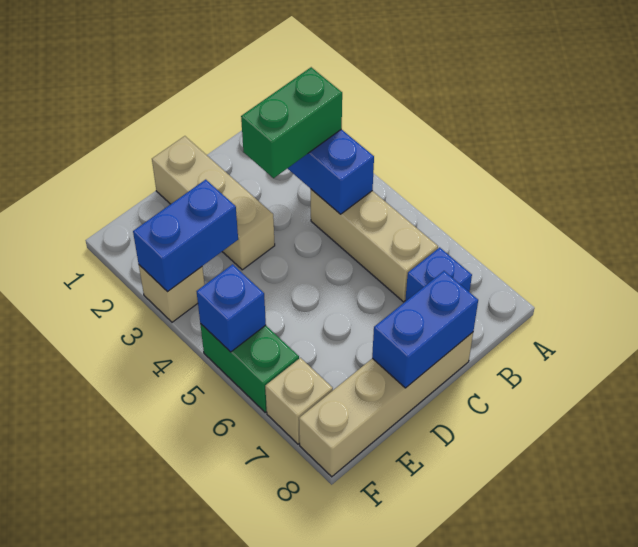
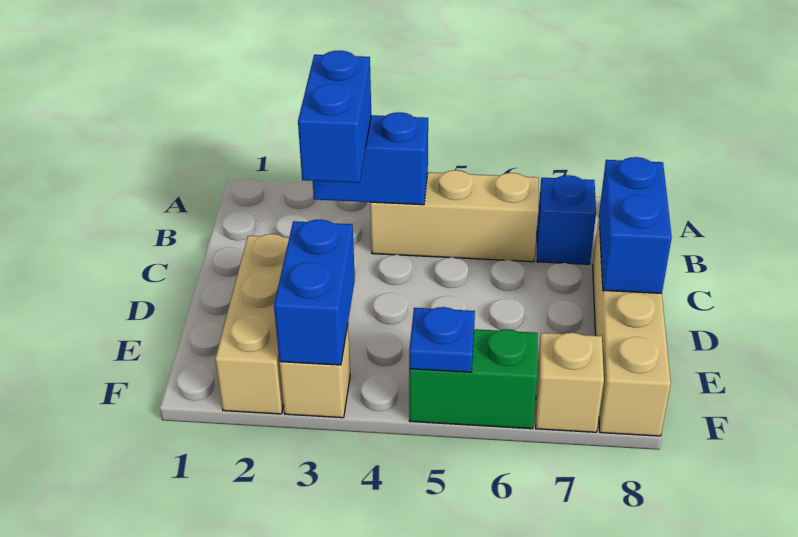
green brick B3:C3 level 3 -> blue brick B3:C3 level 3
tan brick D1:D3 level 1 -> tan brick D2:F2 level 1
blue brick F5 level 2 -> blue plate F5 level 2

